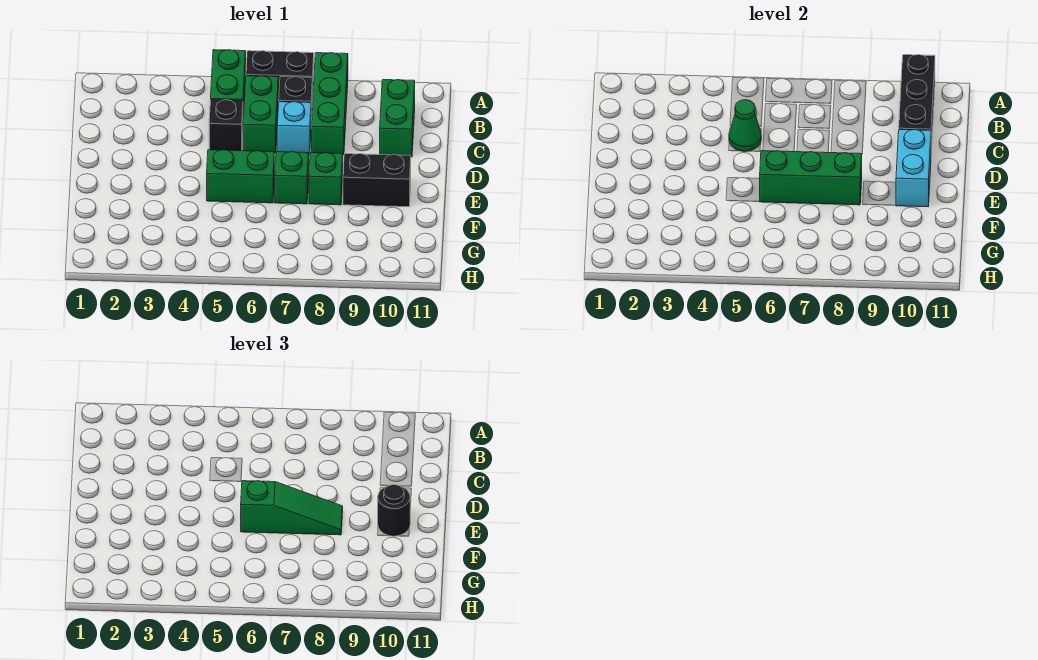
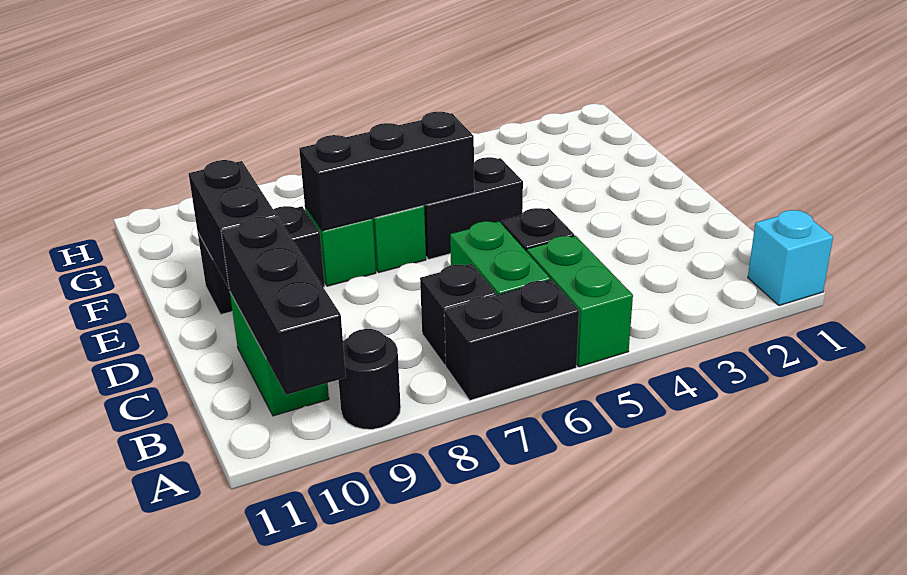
green brick A8:C8 level 1 -> none
green cone C5 level 2 -> none
cyan brick C7 level 1 -> cyan brick A1 level 1
cyan brick D10:E10 level 2 -> black brick D10:E10 level 2
green brick E5:E6 level 1 -> black brick E5:E6 level 1
green brick E6:E8 level 2 -> black brick E6:E8 level 2
green slope E6:E8 level 3 top 6 -> none
black round brick E10 level 3 -> black round brick A9 level 1

